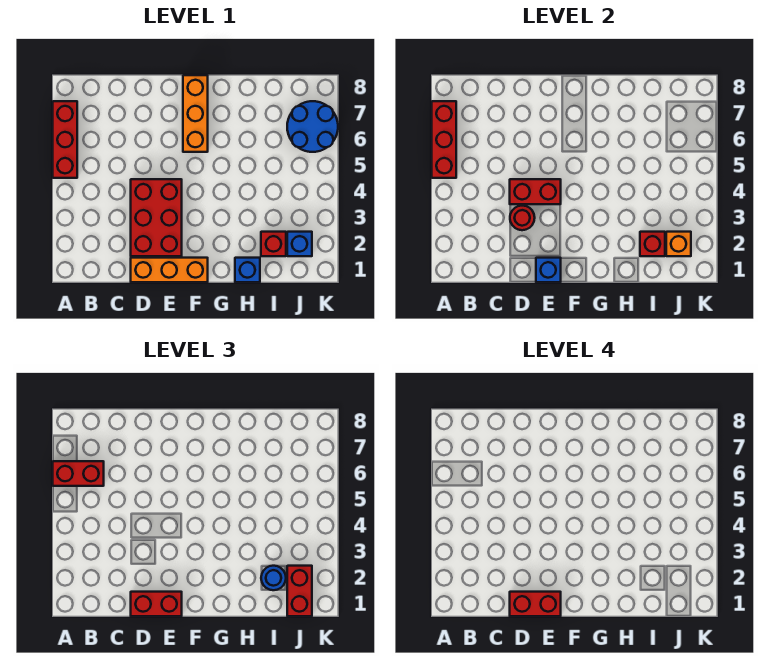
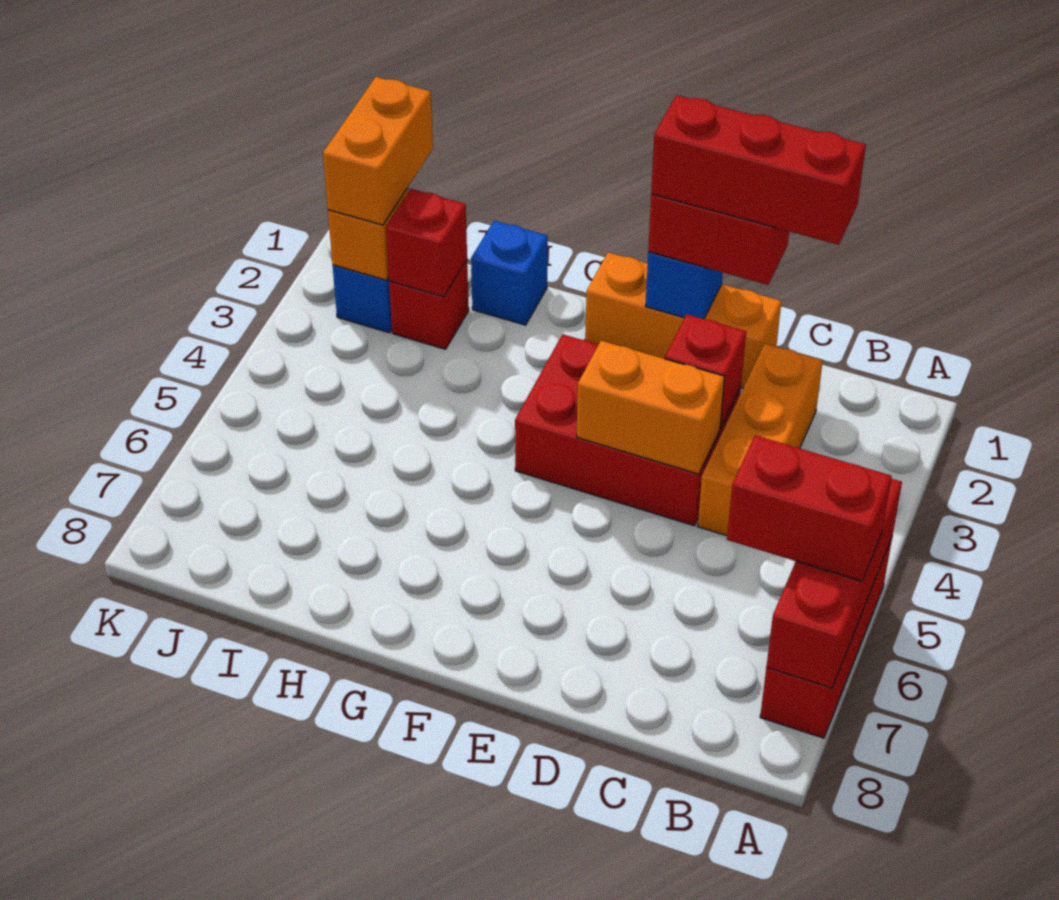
red brick D1:E1 level 4 -> red brick C1:E1 level 4
red brick D2:E4 level 1 -> red brick D3:F4 level 1
red round brick D3 level 2 -> red brick D3 level 2
red brick D4:E4 level 2 -> orange brick D4:E4 level 2
orange brick F6:F8 level 1 -> orange brick C2:C4 level 1
blue round brick I2 level 3 -> none
red brick J1:J2 level 3 -> orange brick J1:J2 level 3
blue round brick J6:K7 level 1 -> none

